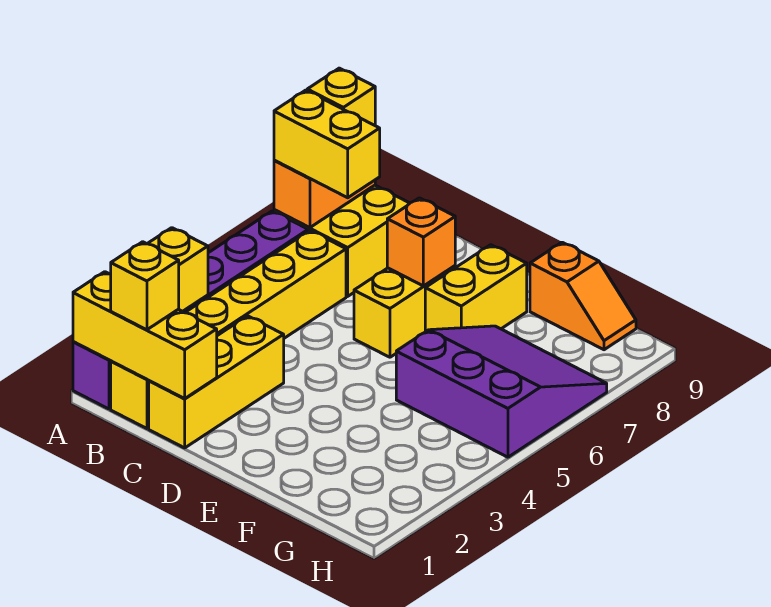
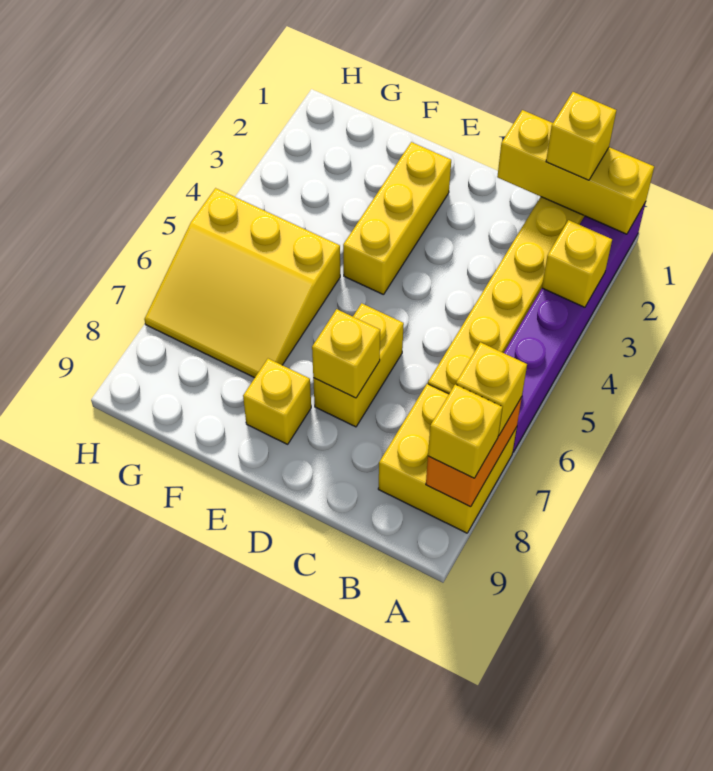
yellow brick A7:B7 level 3 -> yellow brick A7 level 3
yellow brick C1:C3 level 1 -> yellow brick E2:E4 level 1
orange brick D7 level 2 -> yellow brick D7 level 2
yellow brick E7:E8 level 1 -> yellow brick E8 level 1
purple slope F5:H7 level 1 top 5 -> yellow slope F5:H7 level 1 top 5
orange slope F9:G9 level 1 top F -> none

